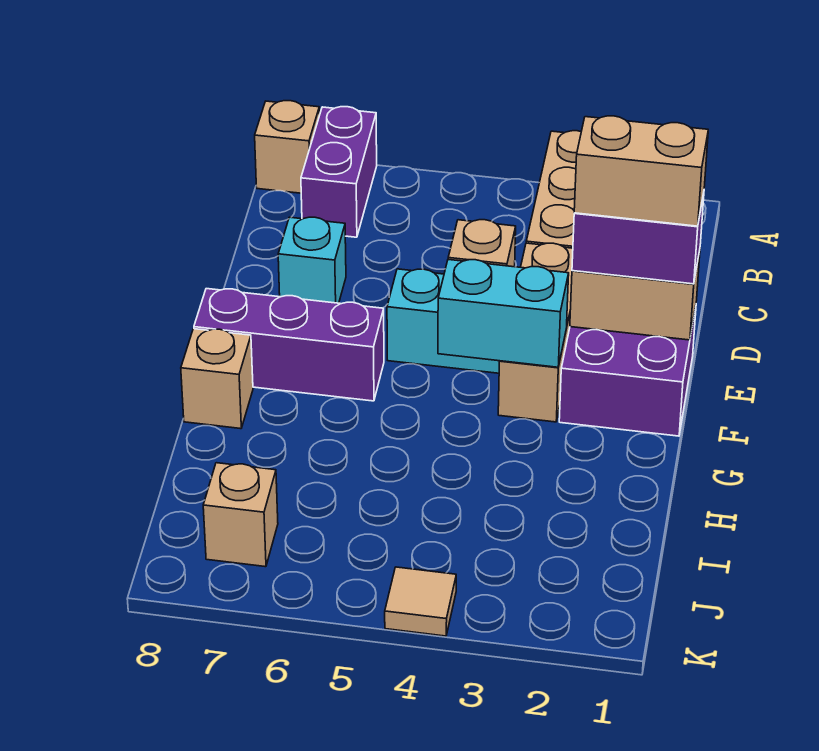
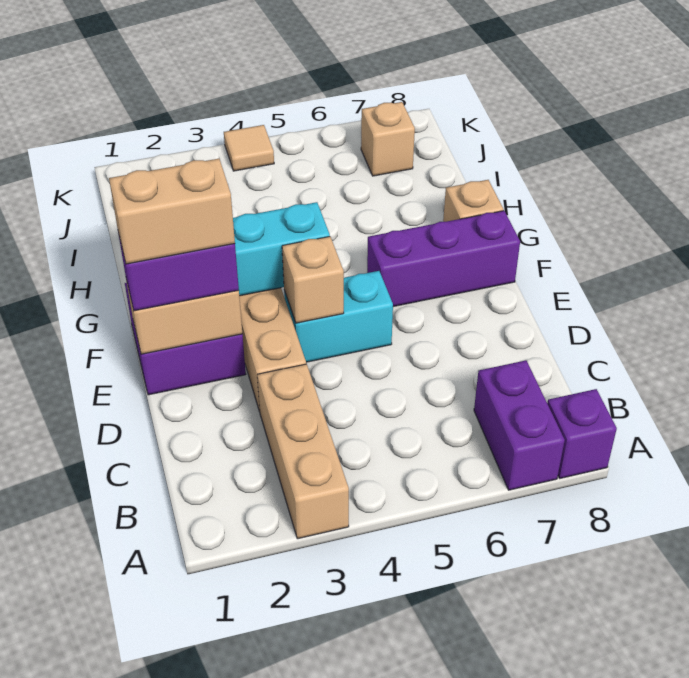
tan brick A8 level 1 -> purple brick A8 level 1
cyan brick D7 level 1 -> none

